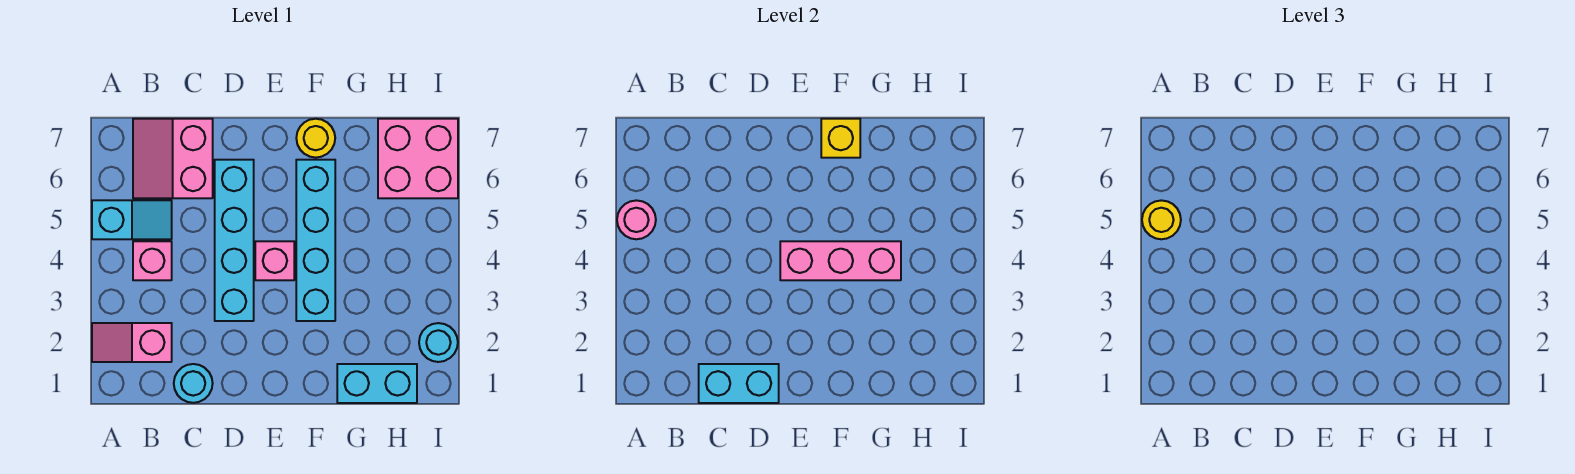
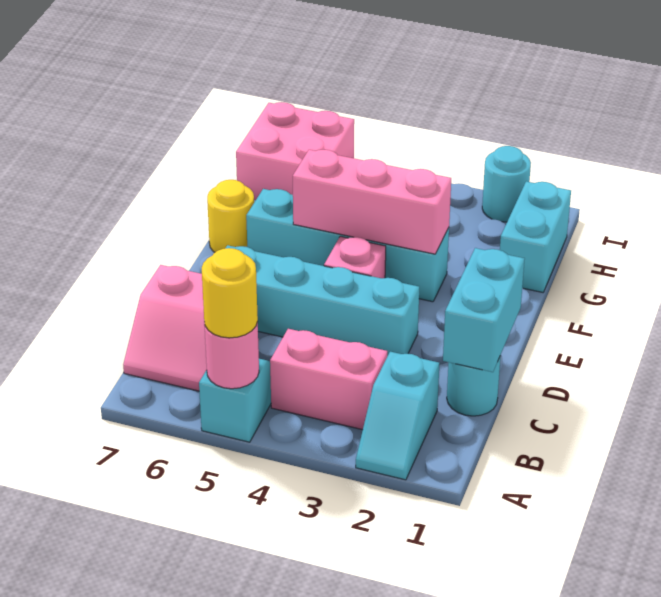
pink slope A2:B2 level 1 top B -> cyan slope A2:B2 level 1 top B
pink brick B4 level 1 -> pink brick B3:B4 level 1
pink brick E4:G4 level 2 -> pink brick F3:F5 level 2
yellow brick F7 level 2 -> none

